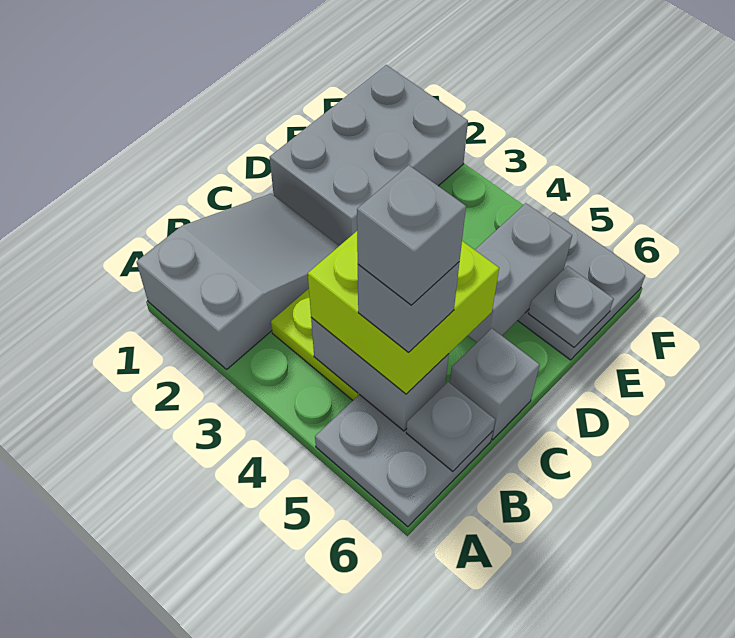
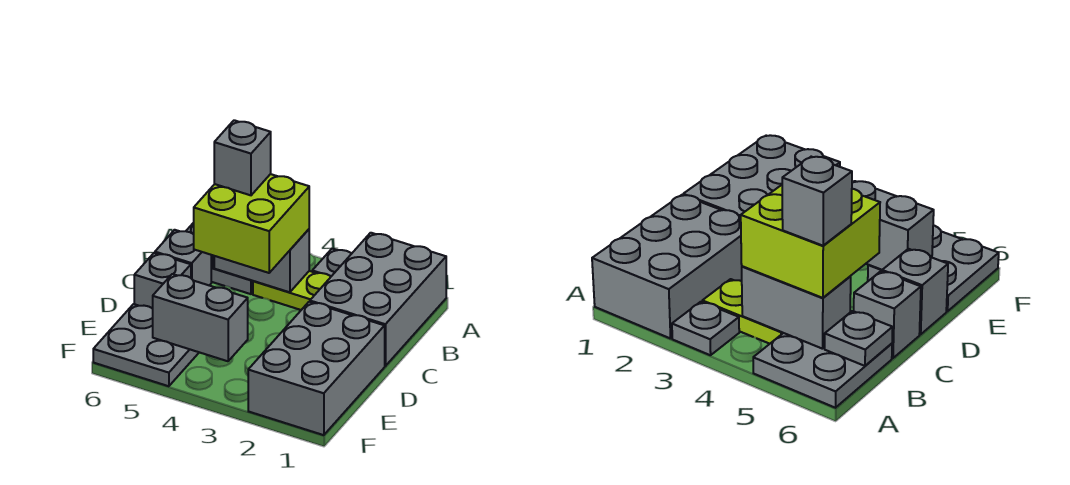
grey slope A1:C2 level 1 top A -> grey brick A1:C2 level 1
grey brick B5 level 5 -> grey brick D6 level 1
grey brick D5:E5 level 2 -> grey brick E4:E5 level 2
grey plate E6 level 2 -> grey plate A3 level 1

